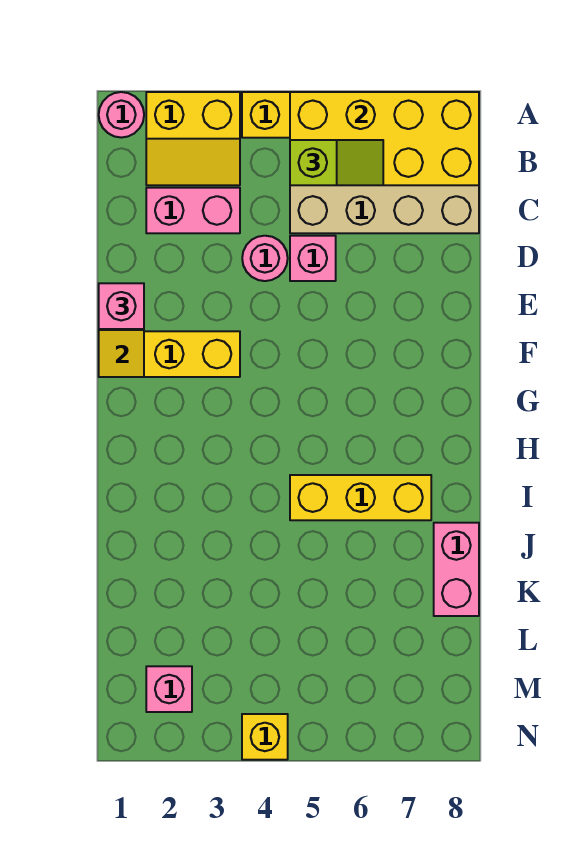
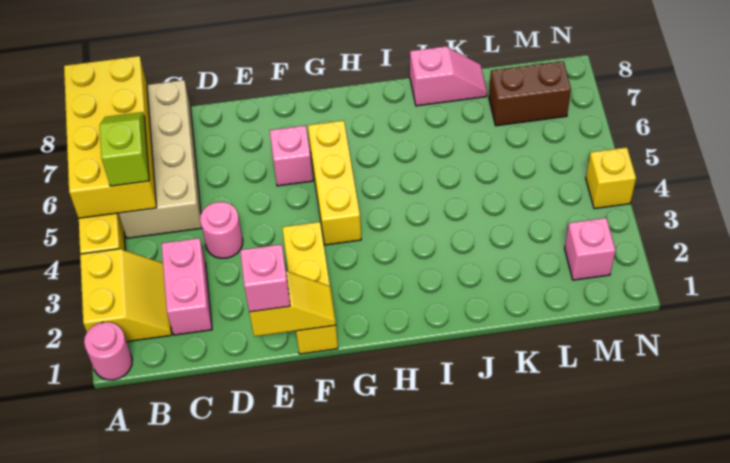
pink brick D5 level 1 -> pink brick F6 level 1
yellow brick I5:I7 level 1 -> yellow brick G4:G6 level 1
pink brick J8:K8 level 1 -> pink slope J8:K8 level 1 top J
none -> brown brick L7:M7 level 1

